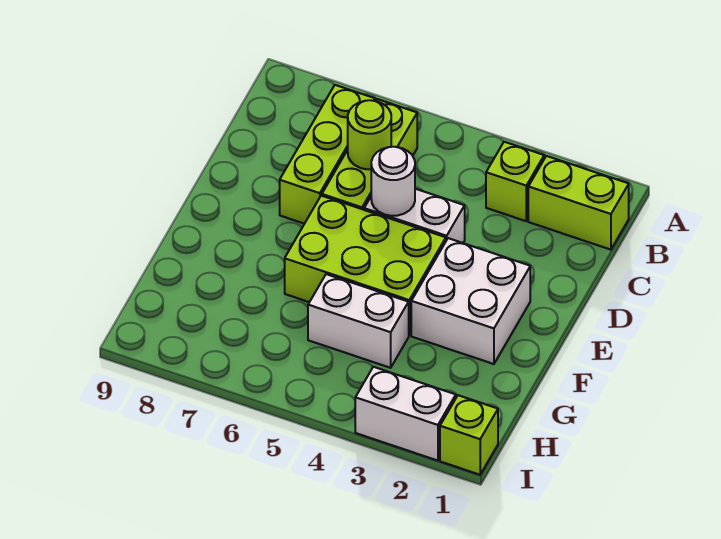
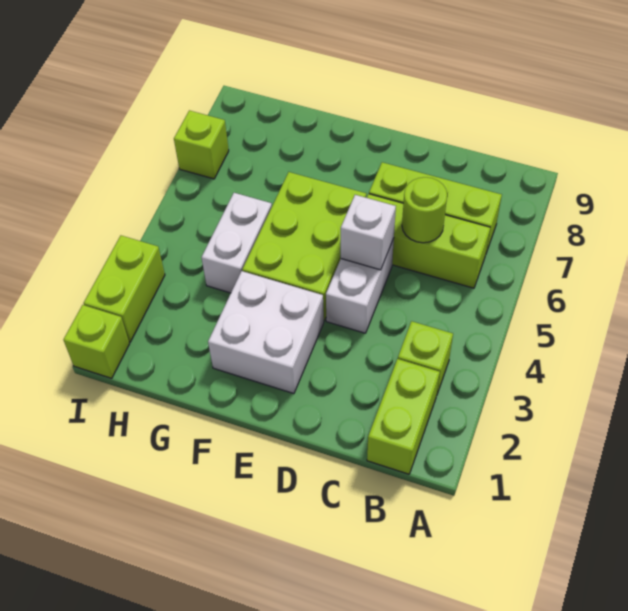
white round brick D5 level 2 -> white brick D5 level 2
white brick I2:I3 level 1 -> lime brick I2:I3 level 1
none -> lime brick I7 level 1

